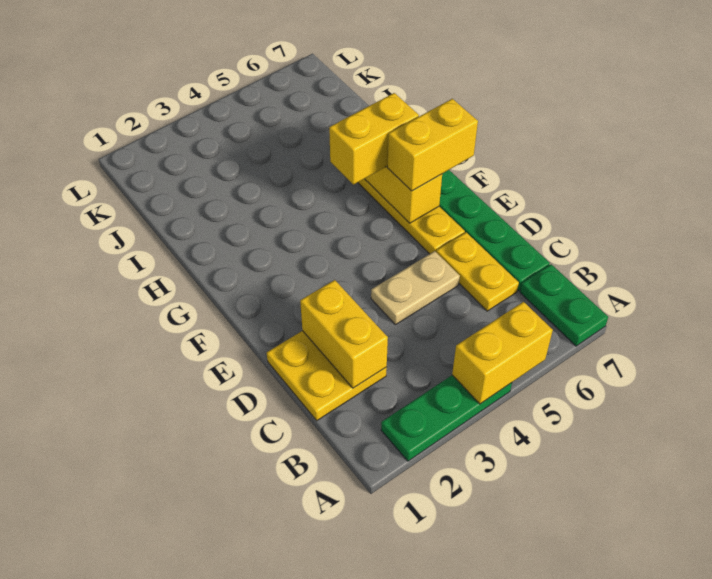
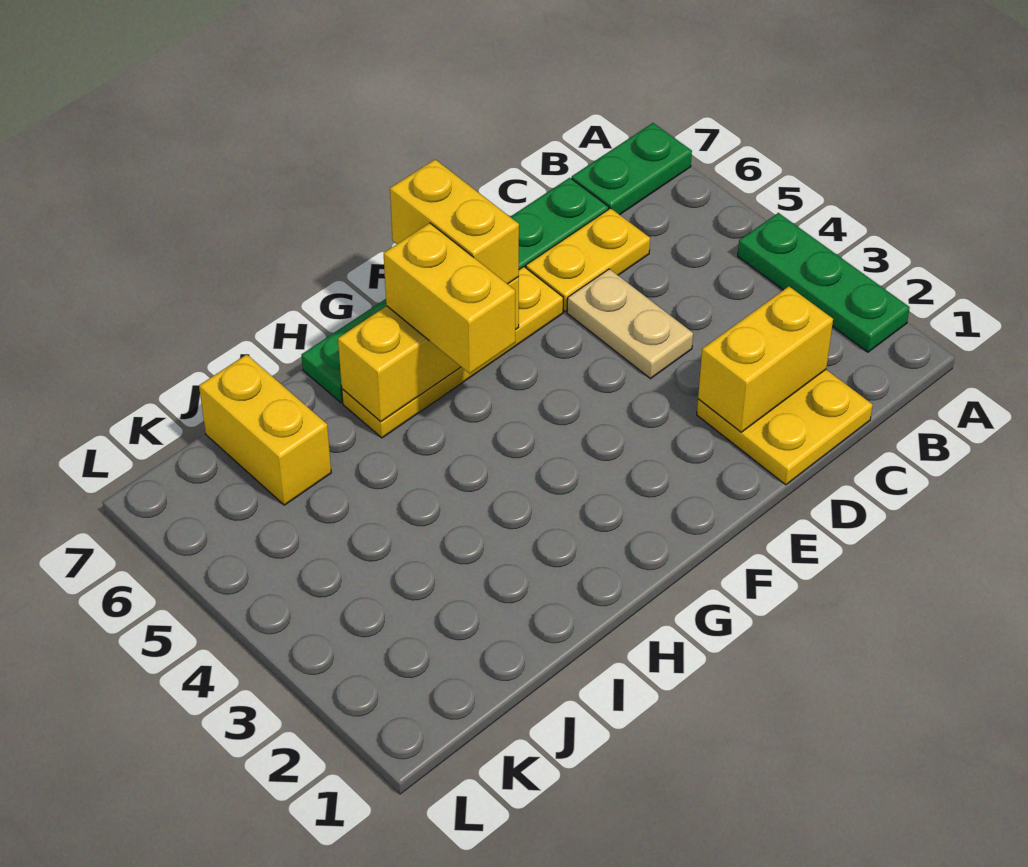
yellow brick A4:A5 level 2 -> yellow brick J6:J7 level 1

